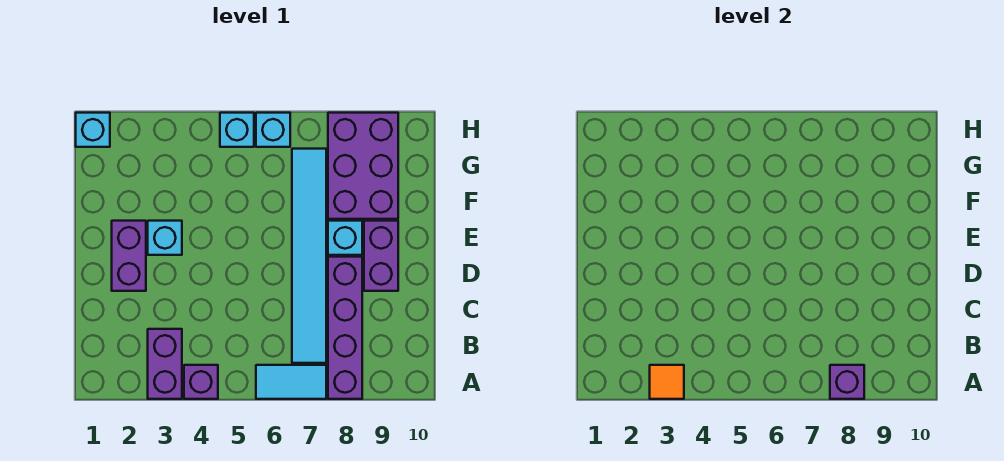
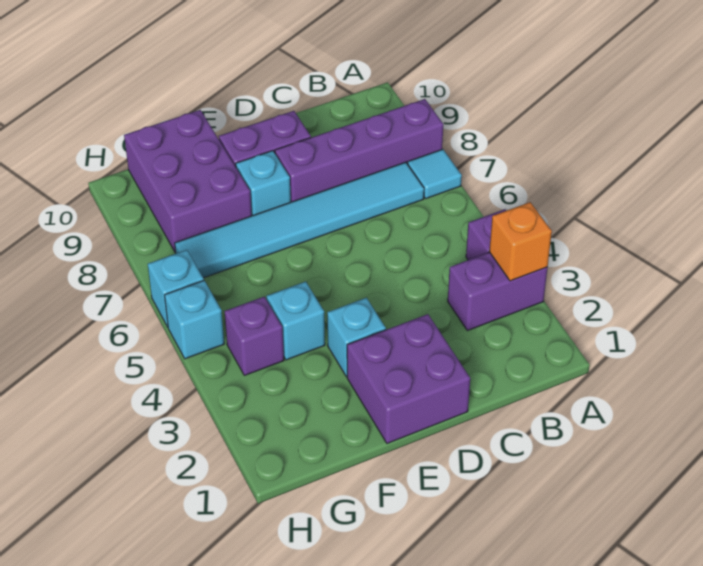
orange tile A3 level 2 -> orange brick A3 level 2
cyan tile A6:A7 level 1 -> cyan tile A7 level 1
purple brick A8 level 2 -> purple brick G4 level 1
purple brick D2:E2 level 1 -> purple brick D1:E2 level 1
purple brick F8:H9 level 1 -> purple brick F8:G10 level 1
cyan brick H1 level 1 -> cyan brick F4 level 1

